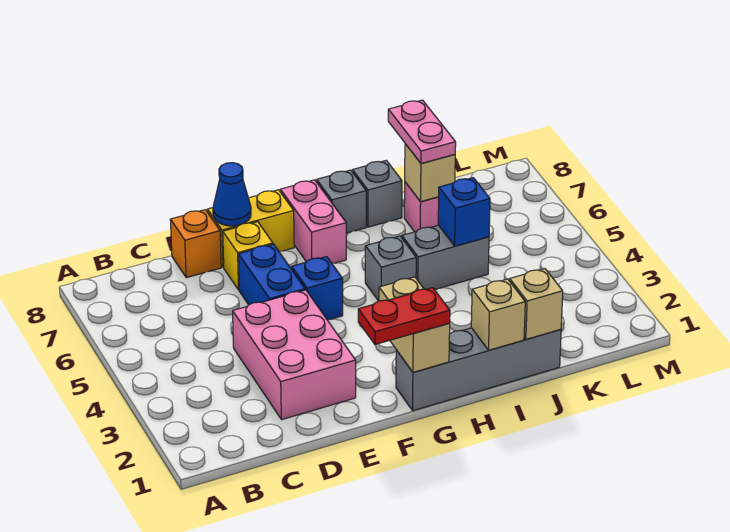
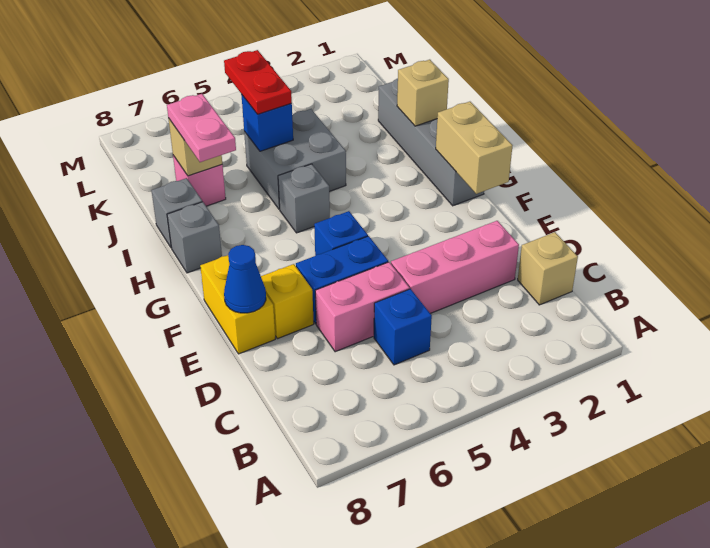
none -> blue brick C5 level 1
pink brick D2:E4 level 1 -> pink brick D2:D4 level 1
orange brick D8 level 1 -> none
red plate F1:G1 level 3 -> red plate J5:K5 level 3
tan brick G1:G2 level 2 -> tan brick F1:G1 level 2
pink brick G7:G8 level 1 -> pink brick D5:D6 level 1
grey brick I5:J5 level 1 -> grey brick I4:J5 level 1
tan brick J1 level 2 -> tan brick C1 level 1
pink plate J7:J8 level 3 -> pink plate I7:J7 level 3

